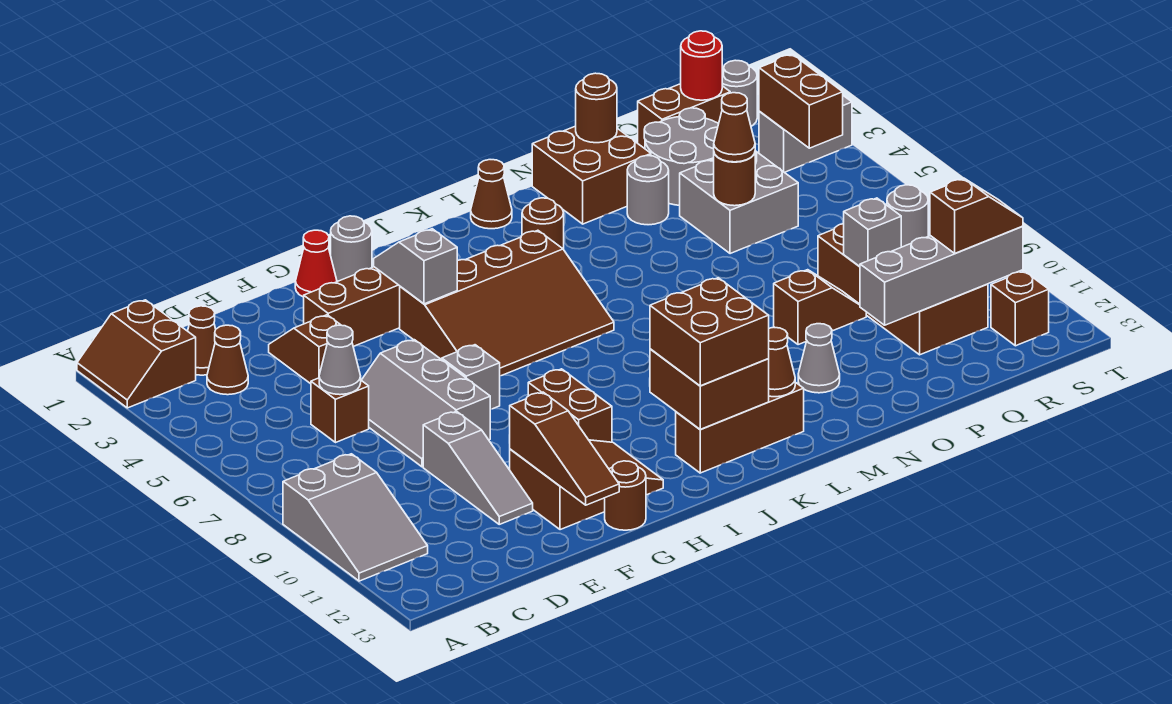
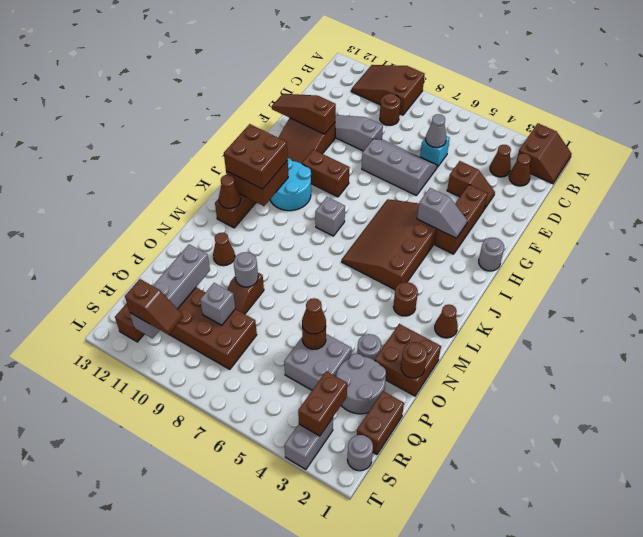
brown slope A1:B2 level 1 top B -> brown slope A1:B2 level 1 top 2
grey slope A9:B11 level 1 top 9 -> brown slope A9:B11 level 1 top 9
brown brick D6 level 1 -> cyan brick D6 level 1
red cone G1 level 1 -> none
grey brick G7 level 1 -> grey brick J8 level 1
brown round brick G13 level 1 -> brown round brick C9 level 1
none -> cyan round brick I10:J11 level 1
grey cone N11 level 1 -> brown cone N11 level 1
red round brick R1 level 2 -> none
grey round brick R9 level 2 -> grey round brick O9 level 2
brown slope R11:S11 level 3 top R -> brown slope S10:S11 level 3 top 11
brown brick S3:S4 level 2 -> brown brick R3:S3 level 2

